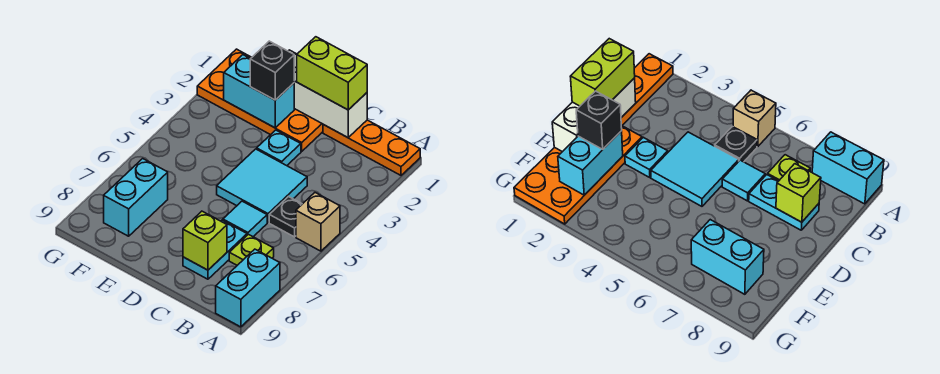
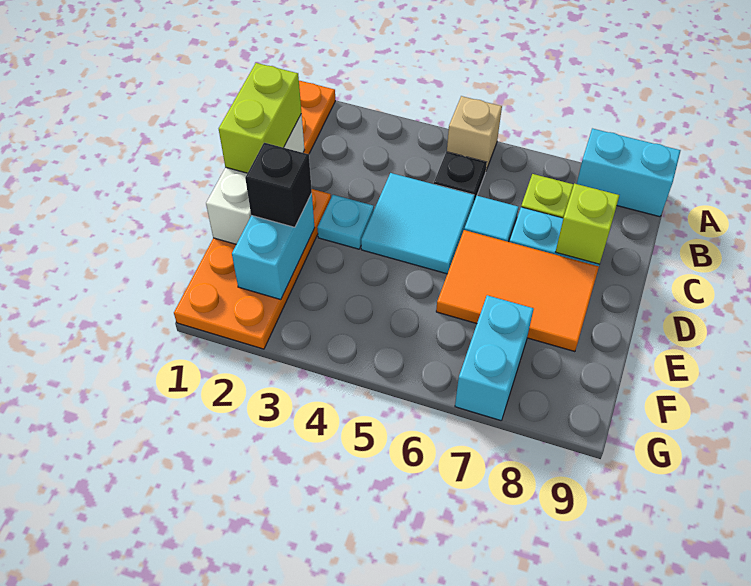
none -> orange tile D6:E8 level 1
cyan brick F7:F8 level 1 -> cyan brick F7:G7 level 1

